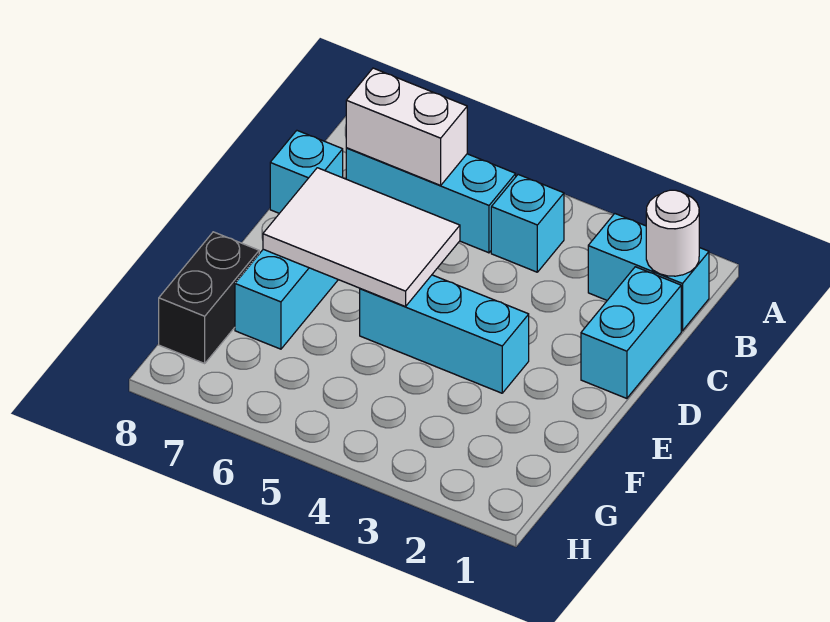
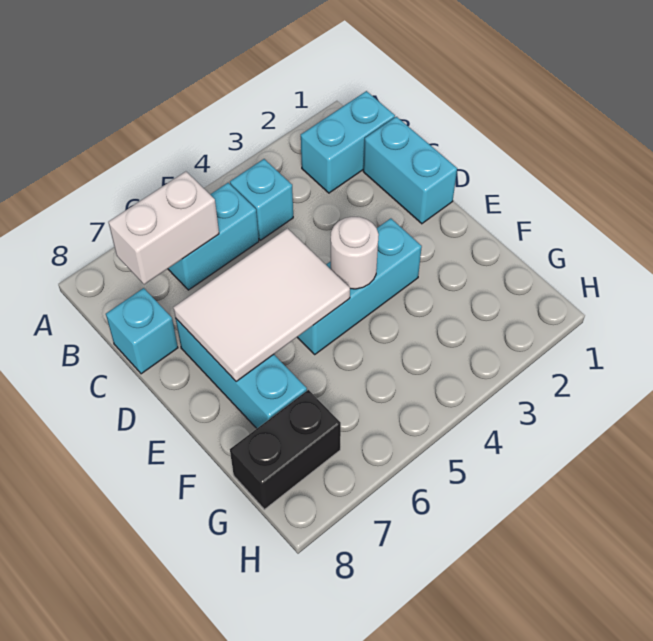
white round brick B1 level 2 -> white round brick E4 level 2
cyan brick B5:B7 level 1 -> cyan brick B5:B6 level 1
black brick F8:G8 level 1 -> black brick G7:G8 level 1

